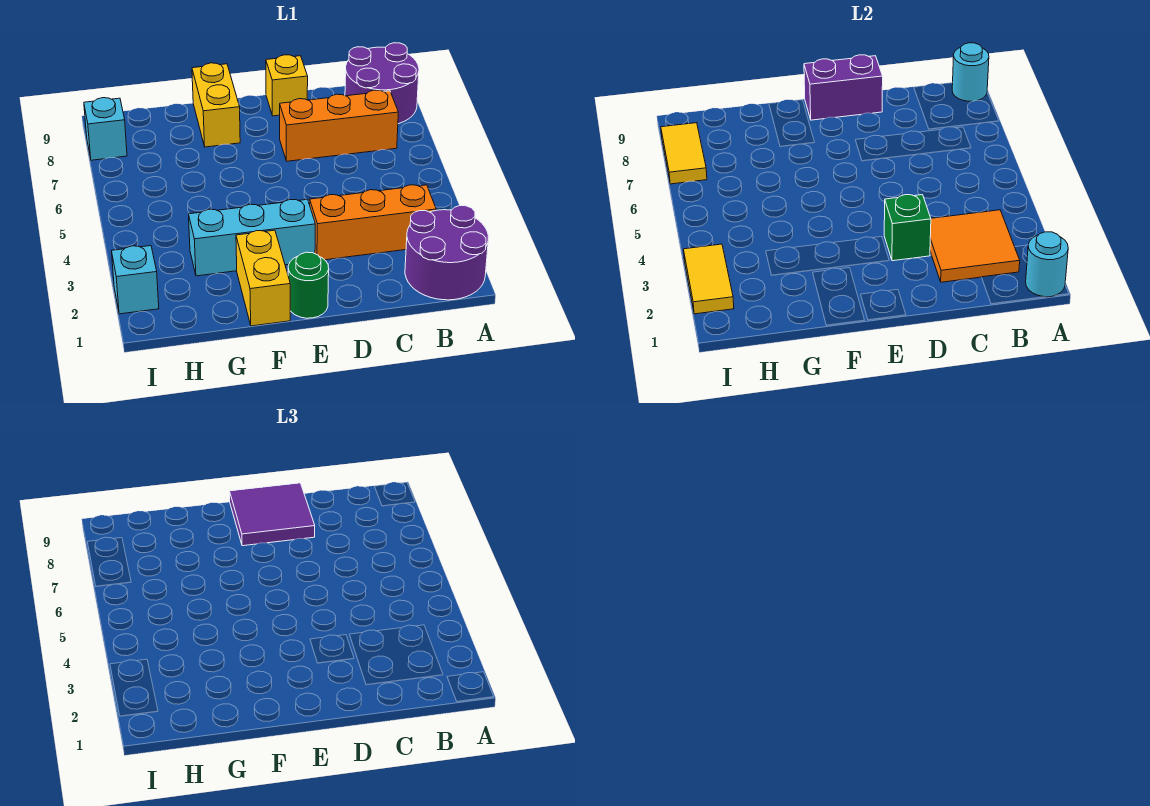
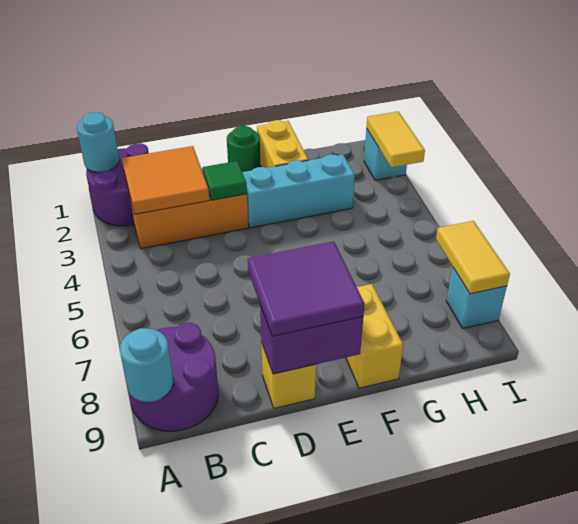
orange brick B7:D7 level 1 -> none
green brick D3 level 2 -> green tile D3 level 2

